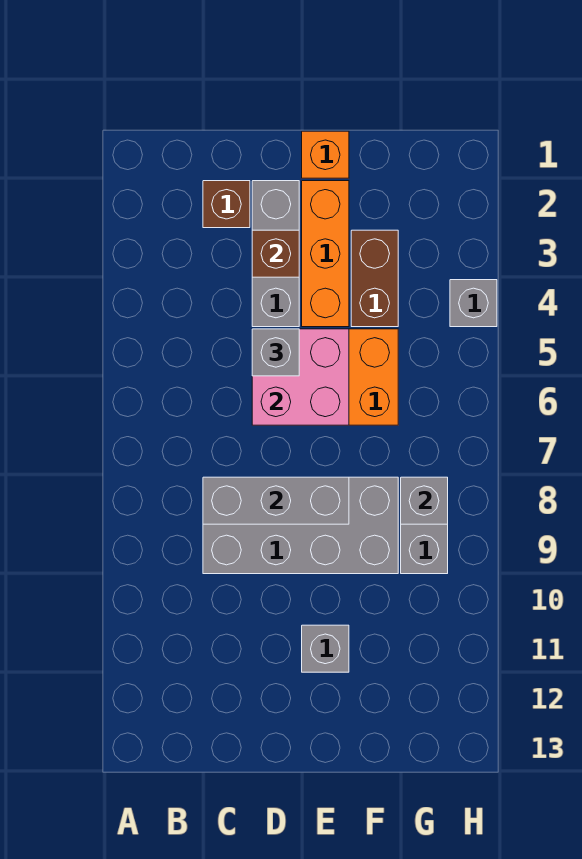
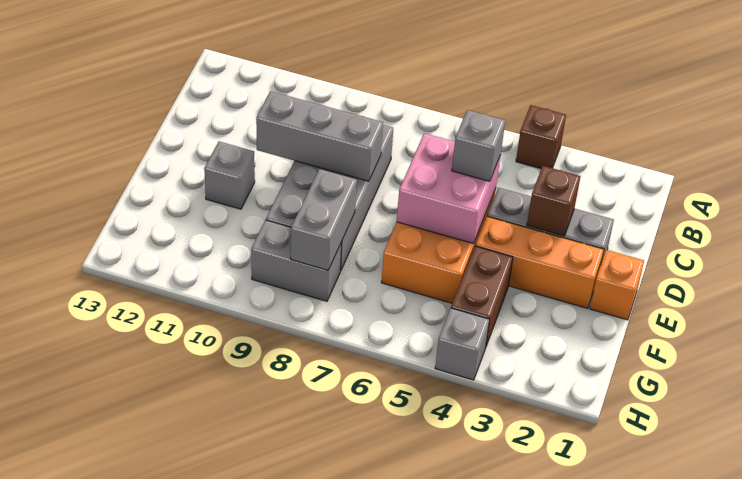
brown brick C2 level 1 -> brown brick A4 level 1
grey brick C8:E8 level 2 -> grey brick D8:D10 level 2
brown brick F3:F4 level 1 -> brown brick F4:G4 level 1
grey brick G8 level 2 -> grey brick F8:G8 level 2

